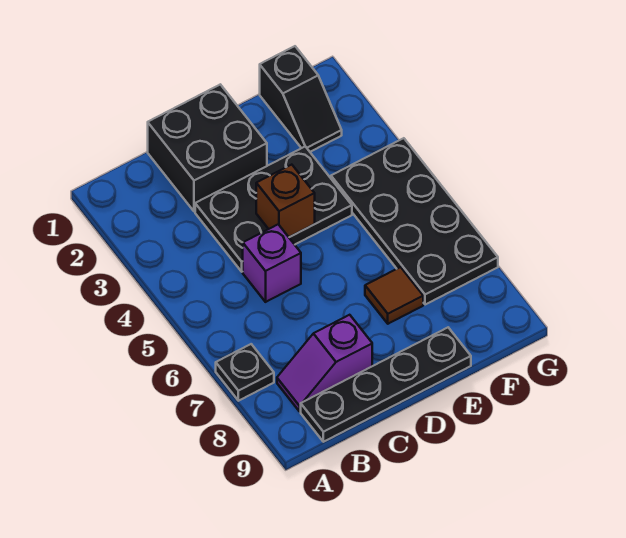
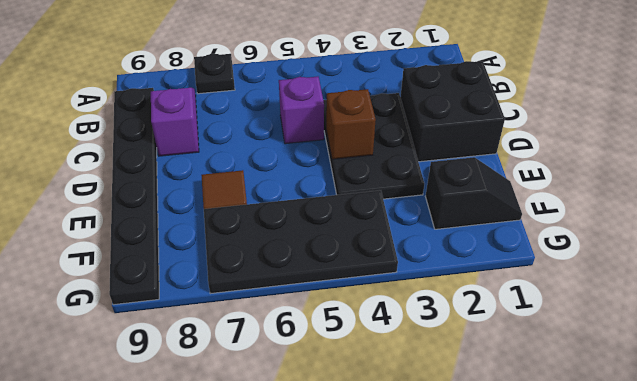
black plate B9:E9 level 1 -> black plate B9:G9 level 1
black slope F1:F2 level 1 top 1 -> black slope F1:F2 level 1 top 2

